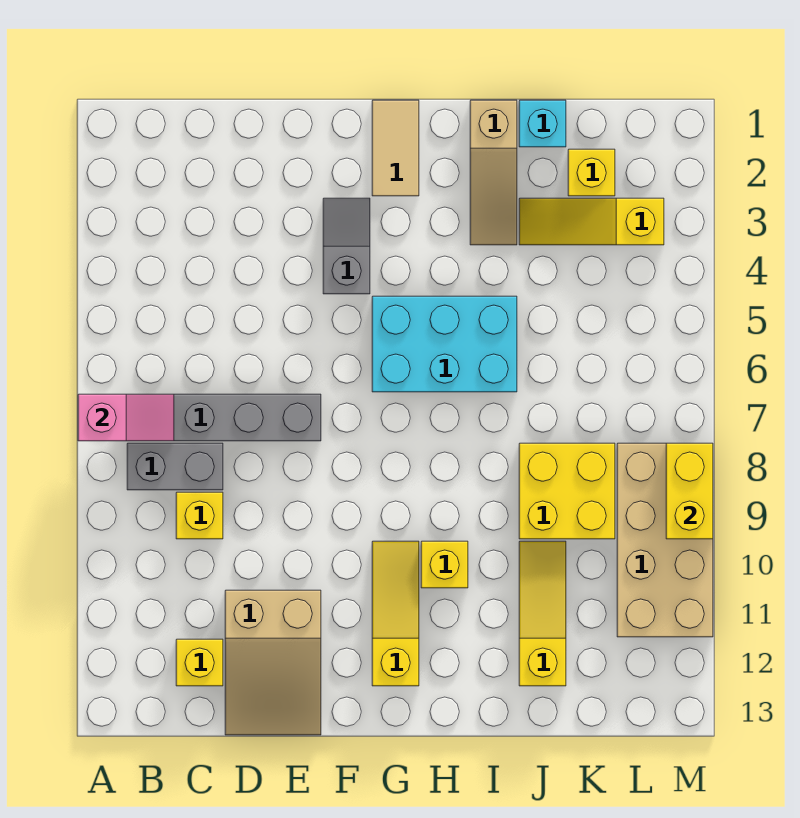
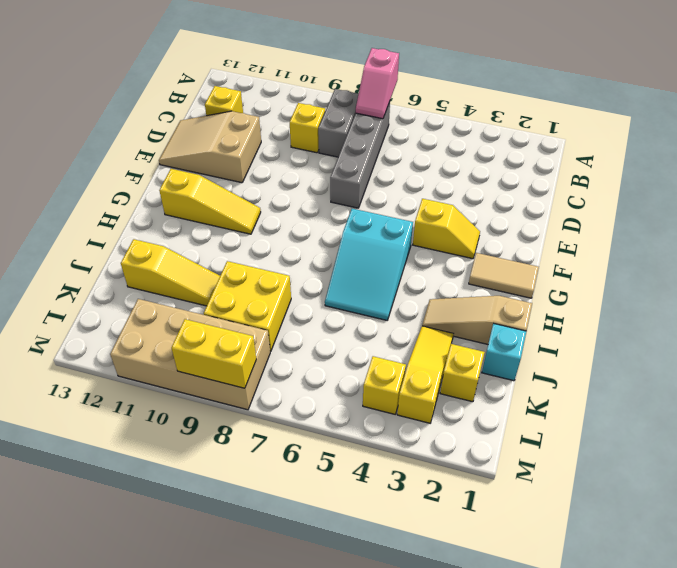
grey slope F3:F4 level 1 top 4 -> yellow slope F3:F4 level 1 top 4
cyan brick G5:I6 level 1 -> cyan slope G5:I6 level 1 top G
yellow brick H10 level 1 -> yellow brick L4 level 1

